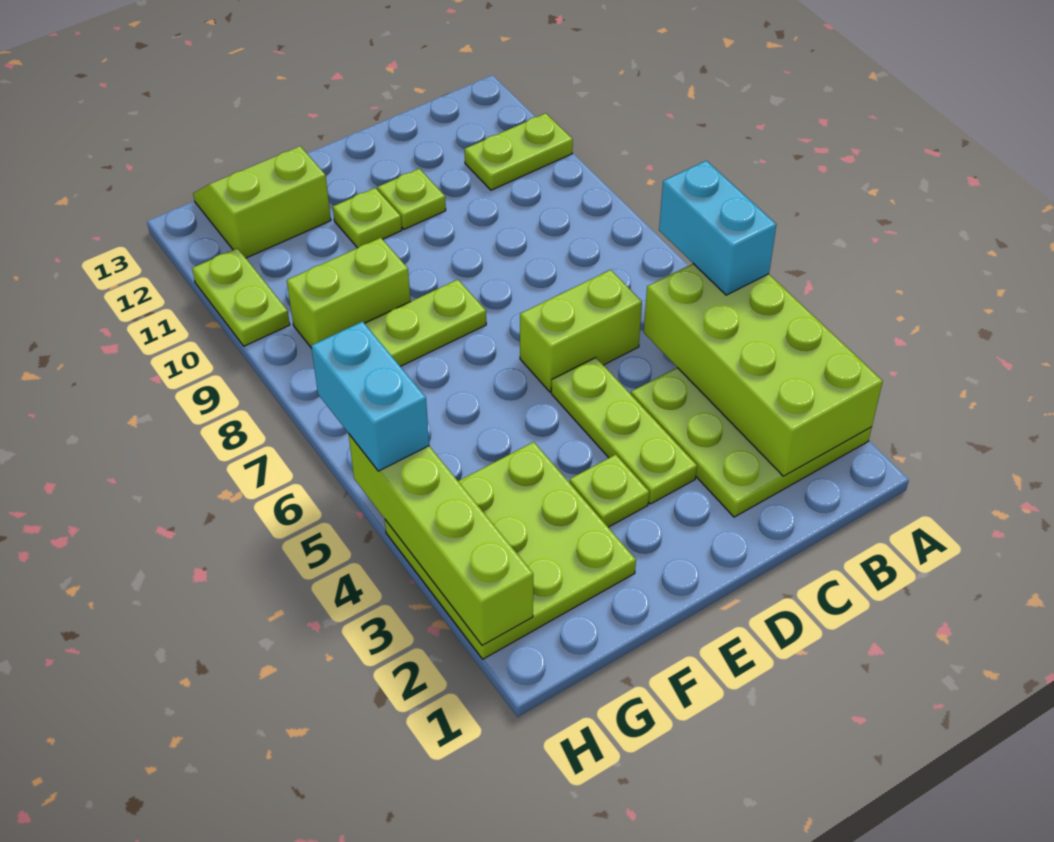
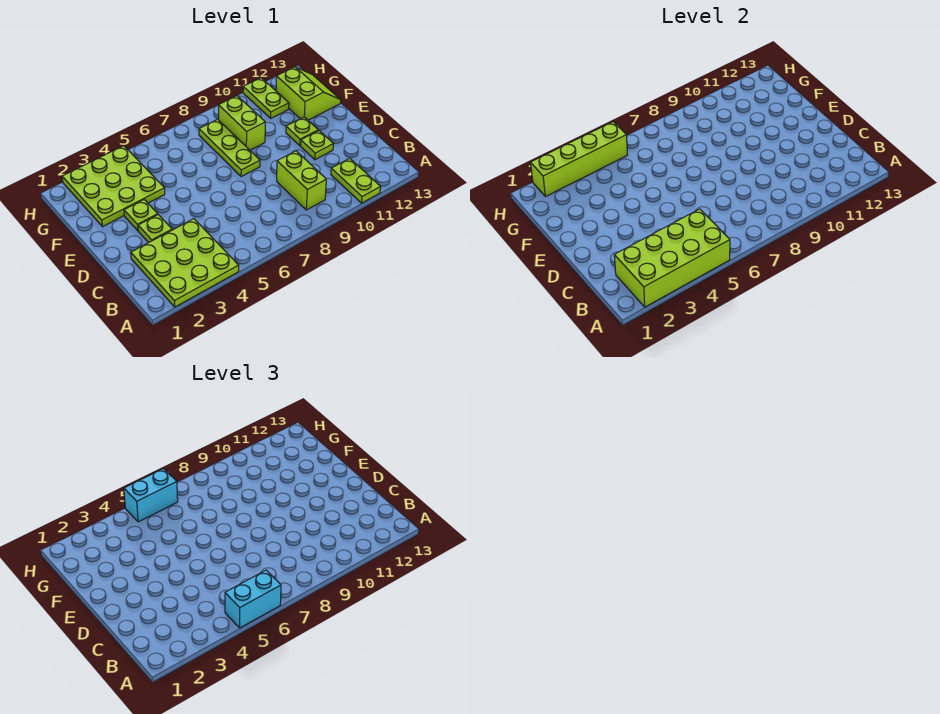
lime brick C6:D6 level 1 -> lime brick B9:C9 level 1
lime plate D3:D5 level 1 -> lime plate D3 level 1
lime plate H10:H11 level 1 -> lime plate G11:H11 level 1

